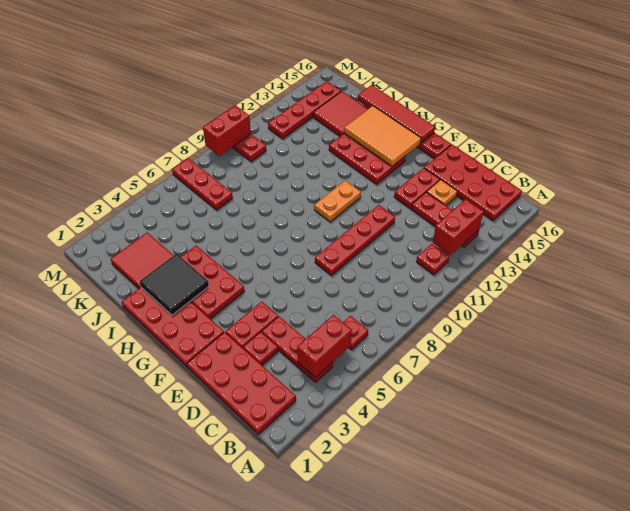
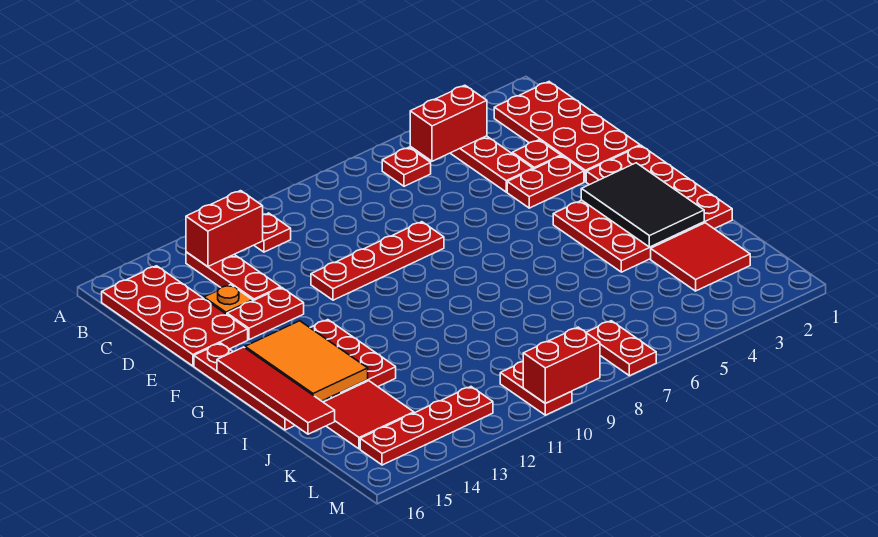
orange plate G10:G11 level 1 -> none
black tile H2:I3 level 2 -> black tile G2:I3 level 2
red plate K7:M7 level 1 -> red plate L7:M7 level 1

